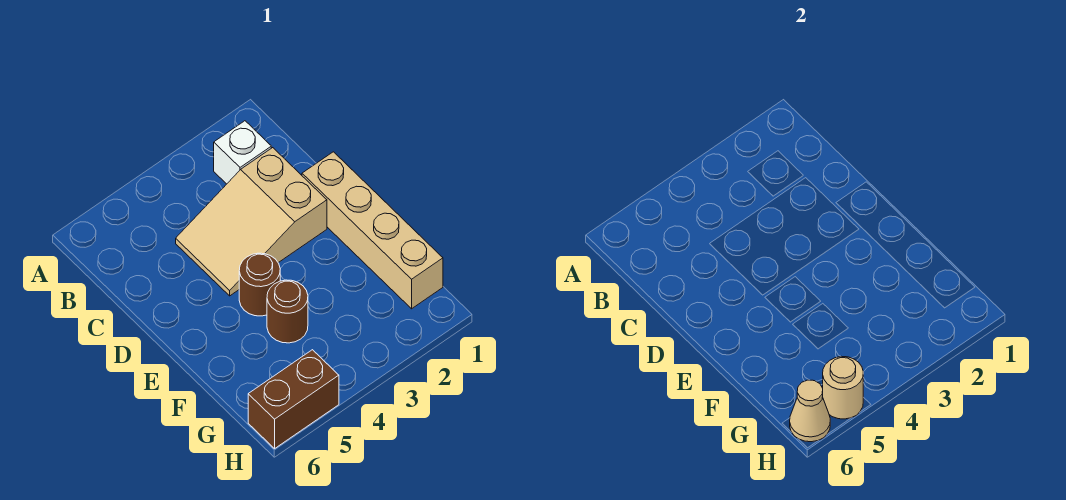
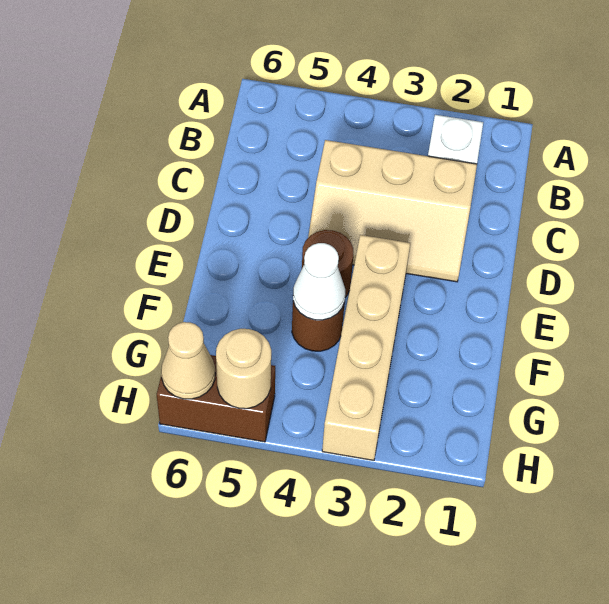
tan slope C2:D4 level 1 top 2 -> tan slope C2:D4 level 1 top C
tan brick D1:G1 level 1 -> tan brick E3:H3 level 1
none -> white cone F4 level 2

